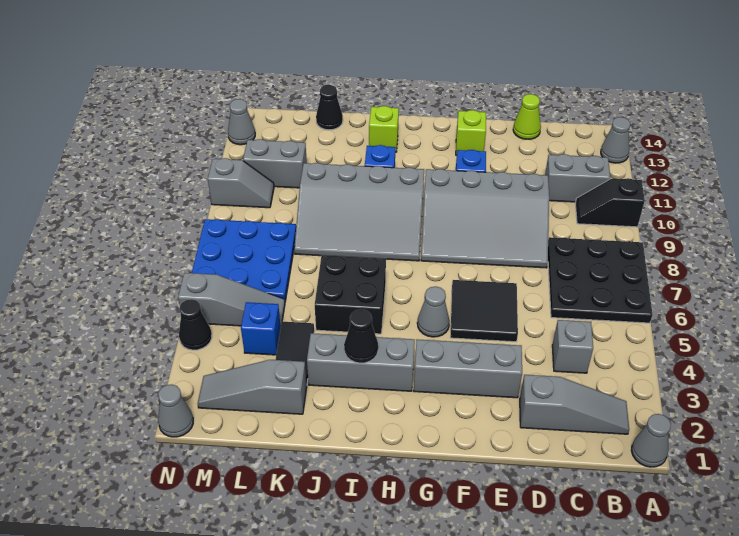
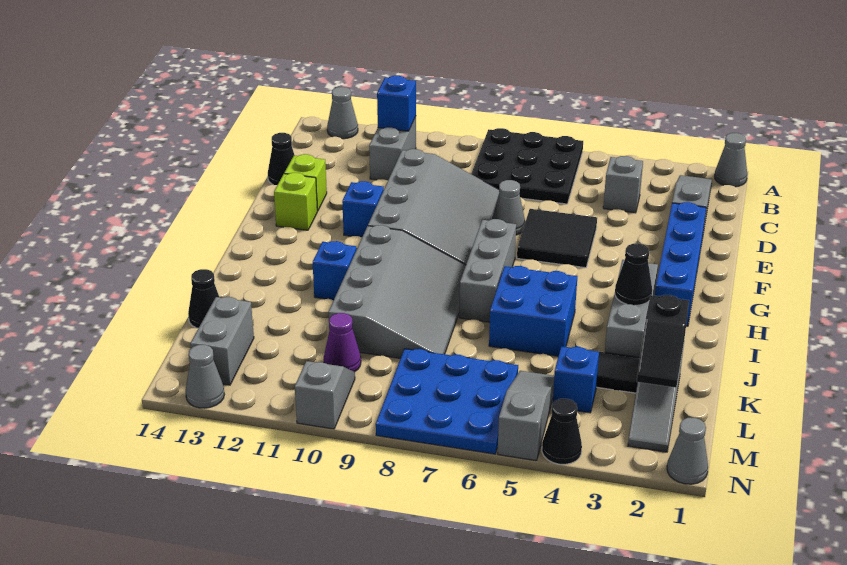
black slope A10:B10 level 1 top A -> black slope K2:L2 level 2 top K
none -> blue brick B11 level 2
lime cone D14 level 1 -> black cone D14 level 1
none -> blue brick E2:H2 level 1
grey brick E3:G3 level 1 -> grey brick G7:I7 level 1
grey cone G5 level 1 -> grey cone E7 level 1
black brick I5:J6 level 1 -> blue brick I5:J6 level 1
lime brick I13 level 1 -> lime brick E13 level 1
none -> purple cone L10 level 1
grey brick L11:M11 level 1 -> grey brick L13:M13 level 1

